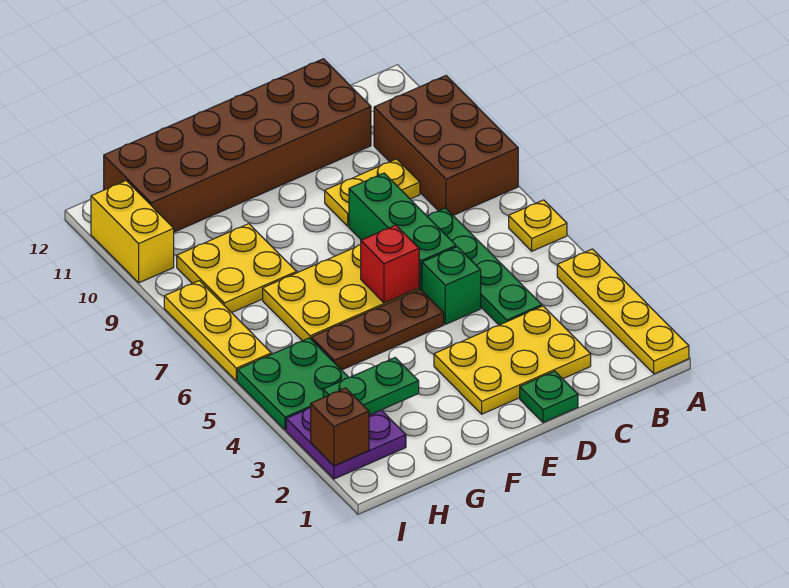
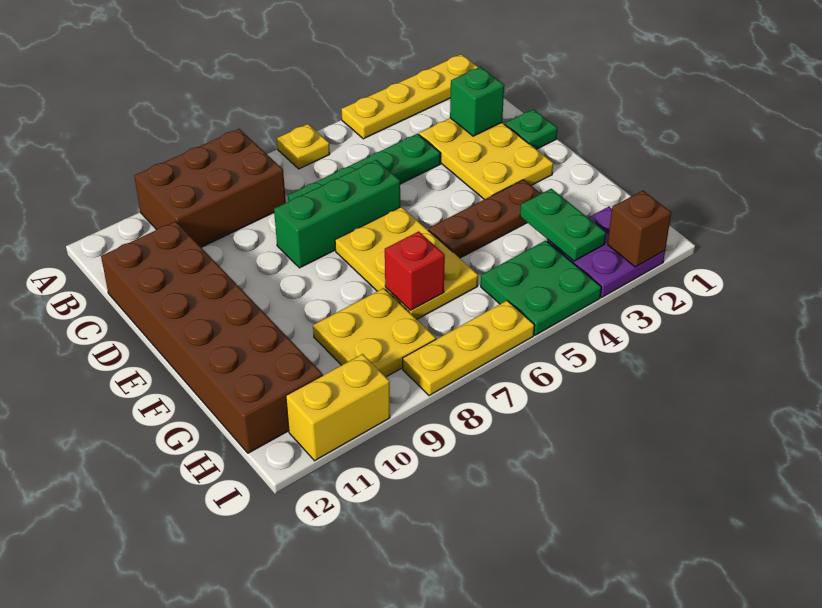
yellow plate C9:D9 level 1 -> none
green brick D5 level 1 -> green brick C2 level 2
brown plate E5:G5 level 1 -> brown plate F3:F5 level 1
red brick E6 level 2 -> red brick G7 level 2

